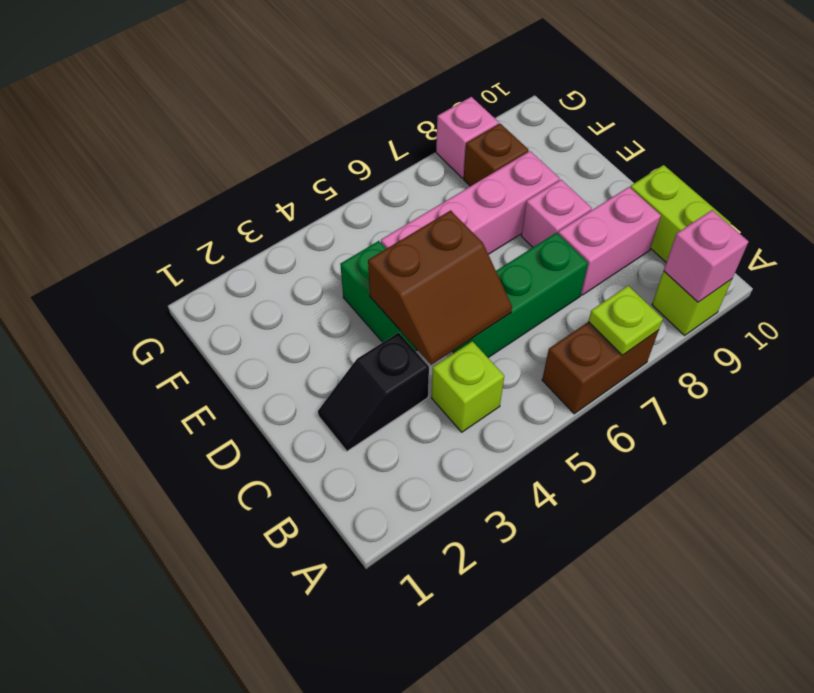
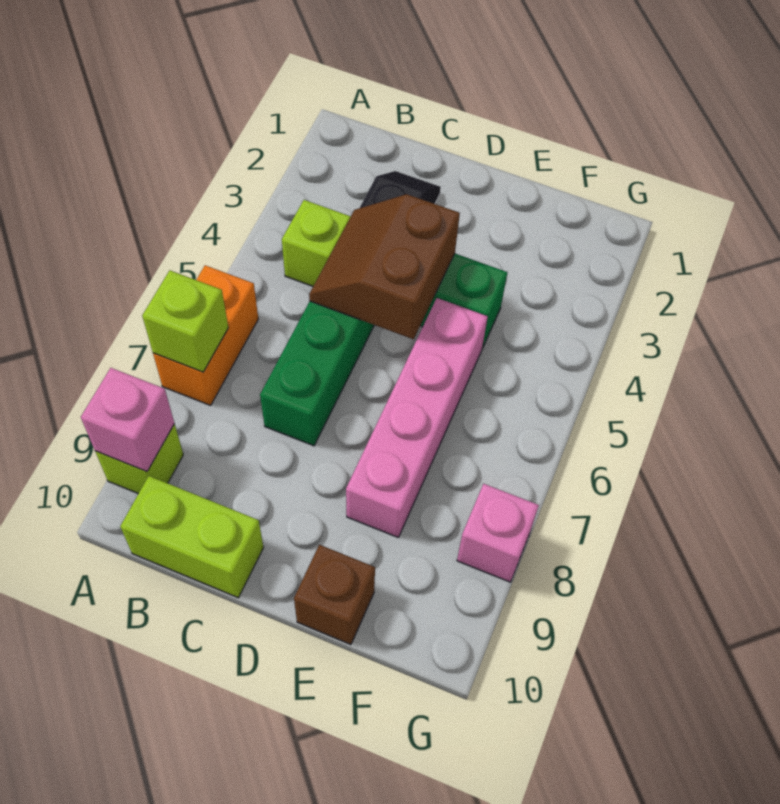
brown brick A6:A7 level 1 -> orange brick A6:A7 level 1
lime plate A7 level 2 -> lime brick A7 level 2
pink brick C8:C9 level 1 -> none
pink brick D8 level 1 -> none
brown brick F8 level 1 -> brown brick E10 level 1

